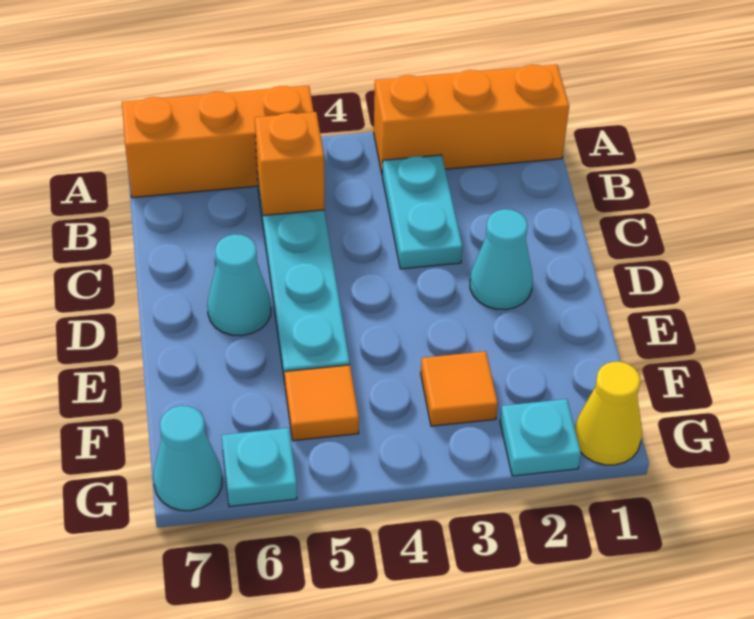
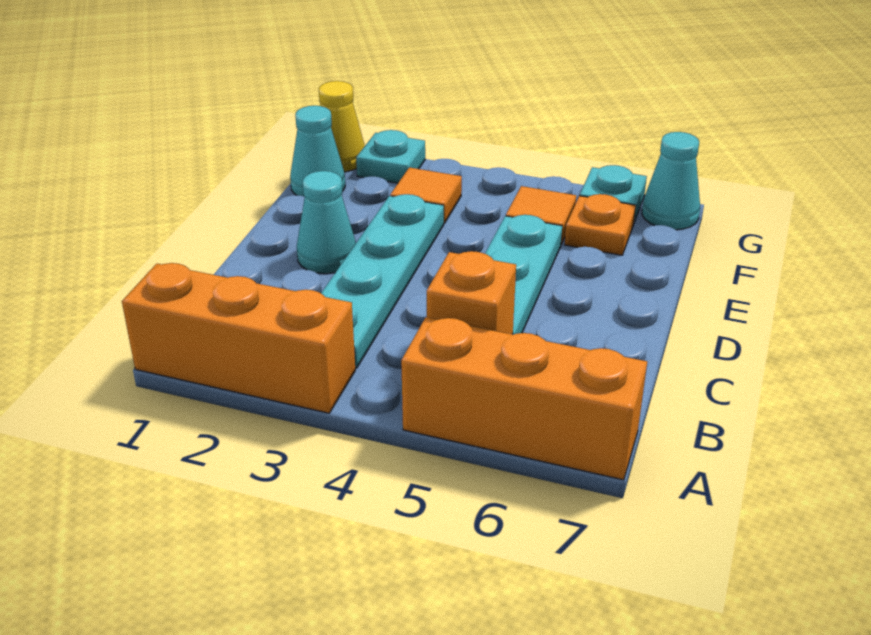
cyan plate B3:C3 level 1 -> cyan plate B3:E3 level 1
cyan cone D6 level 1 -> cyan cone F1 level 1
none -> orange plate F6 level 1

